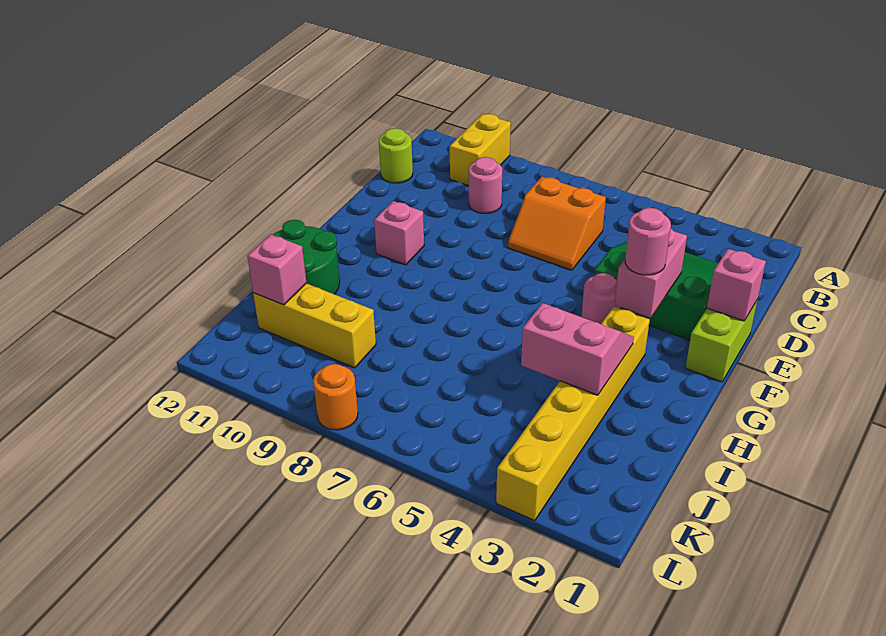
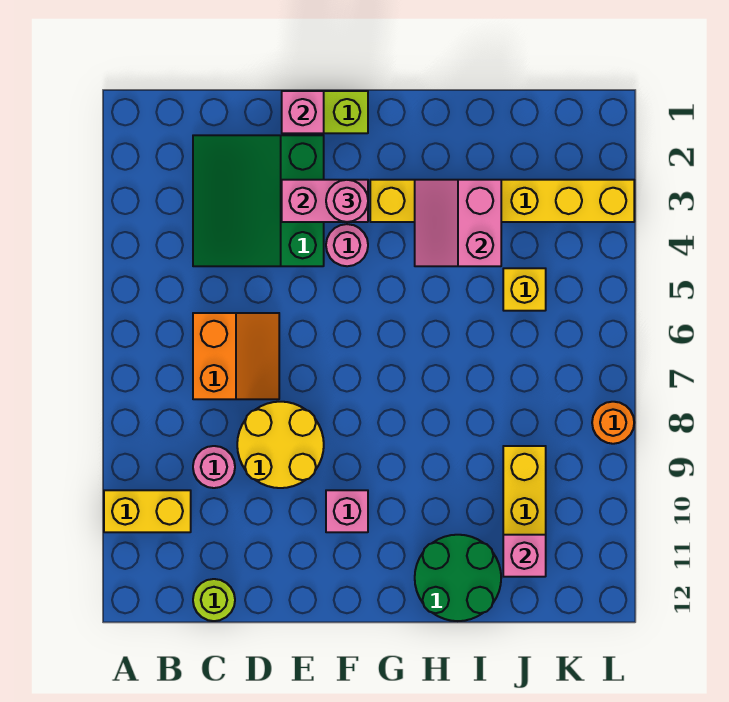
none -> yellow round brick D8:E9 level 1
none -> yellow brick J5 level 1

